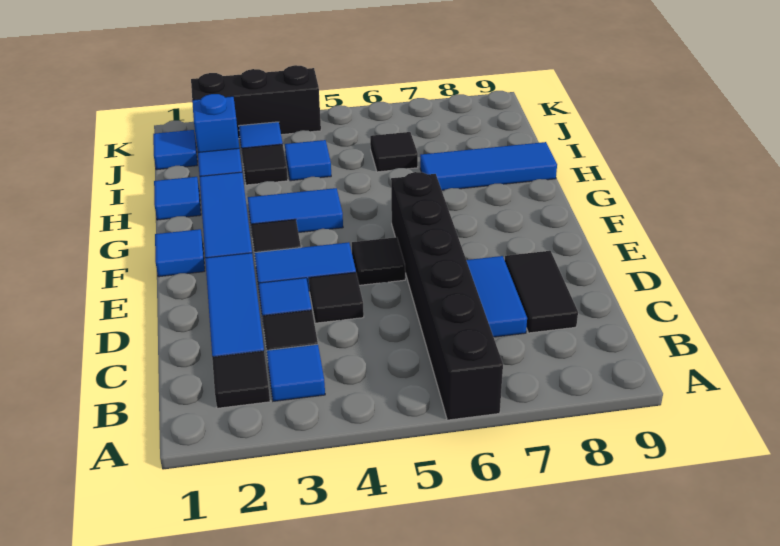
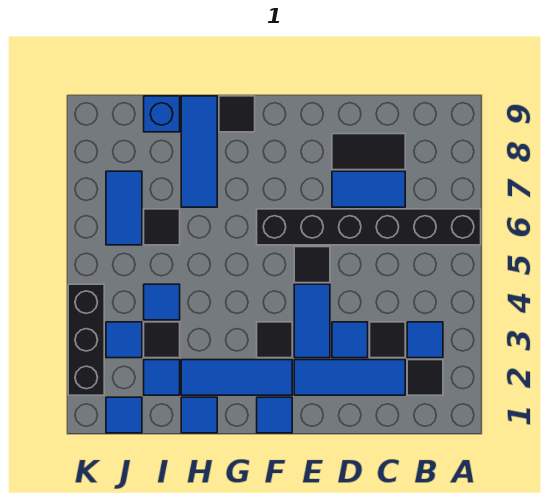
black tile D4 level 1 -> black tile G9 level 1
blue tile G3:G4 level 1 -> blue tile J6:J7 level 1
blue brick J2 level 1 -> blue brick I9 level 1

